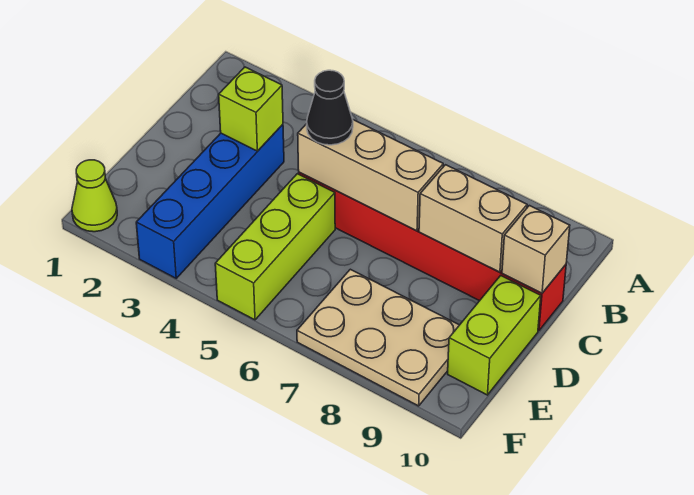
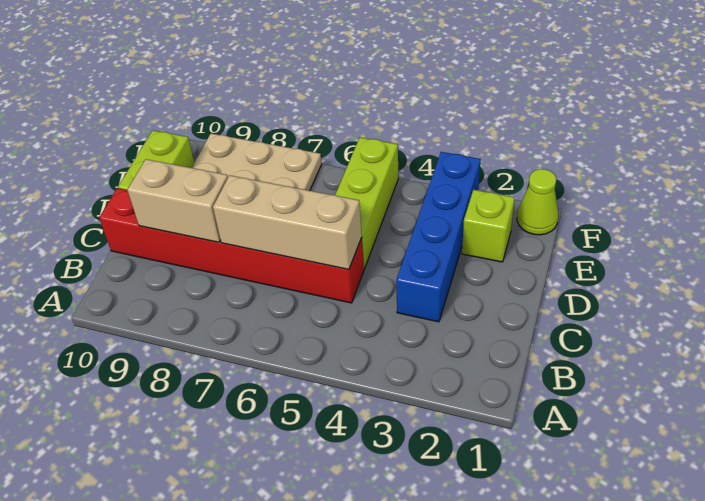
lime brick C3 level 2 -> lime brick E2 level 1
black cone C5 level 3 -> none
tan brick C10 level 2 -> none

